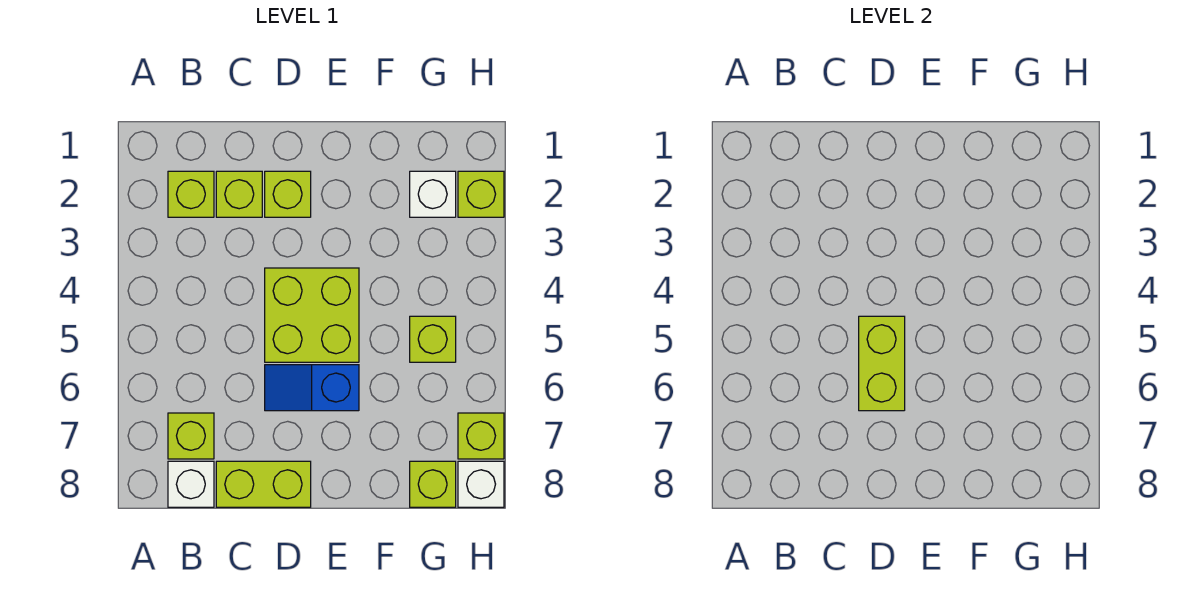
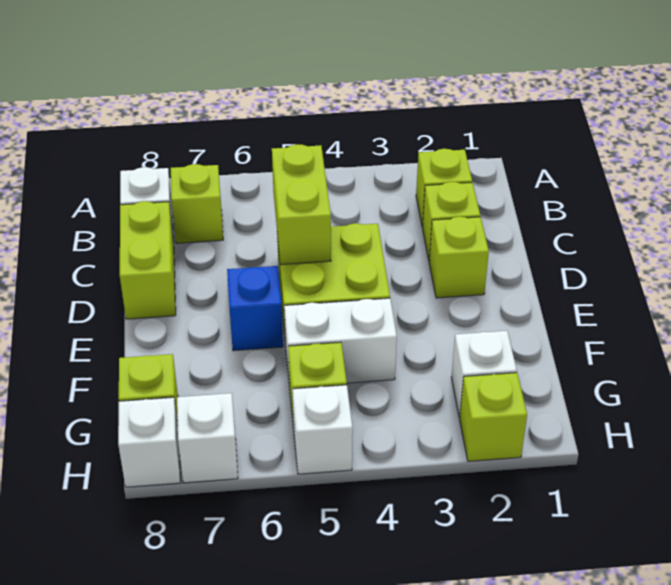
lime brick D5:D6 level 2 -> lime brick C5:D5 level 2
none -> white brick F4:F5 level 1
none -> white brick H5 level 1
lime brick H7 level 1 -> white brick H7 level 1

